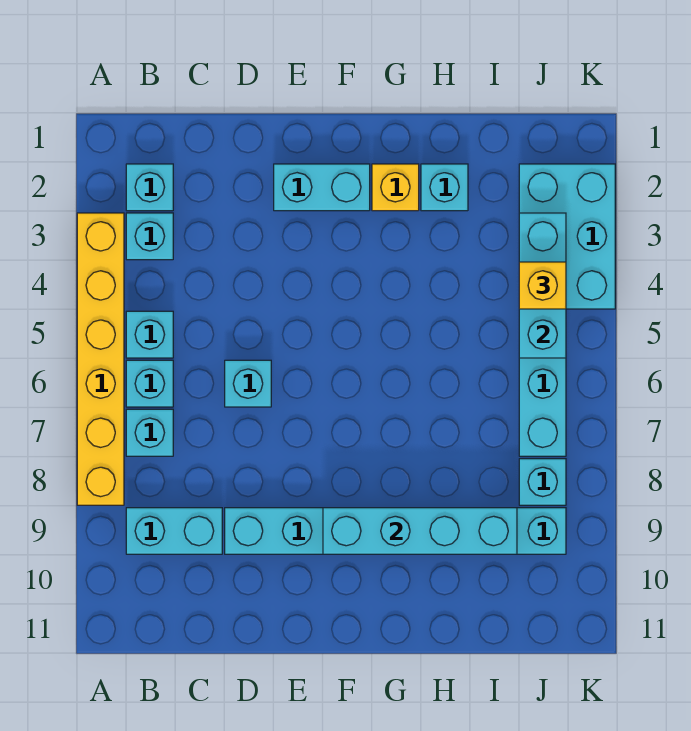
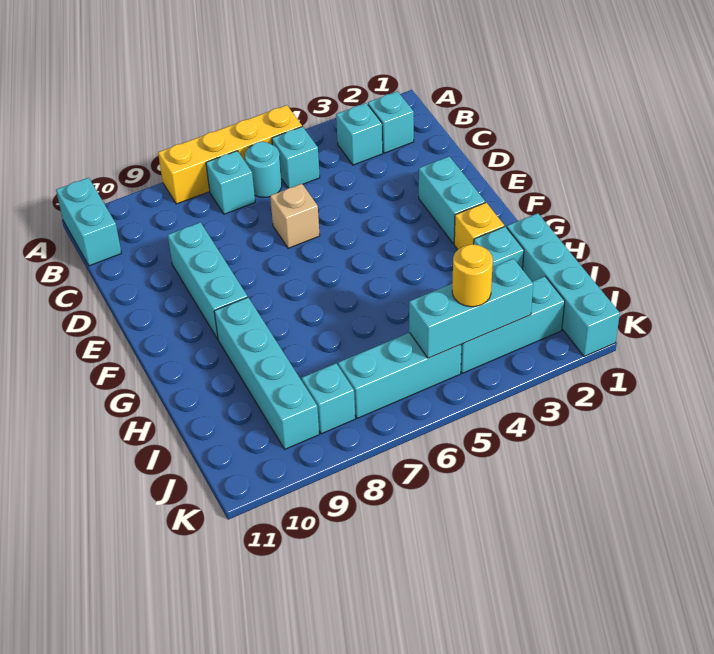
yellow brick A3:A8 level 1 -> yellow brick A5:A8 level 1
cyan brick B6 level 1 -> cyan round brick B6 level 1
cyan brick B9:C9 level 1 -> cyan brick A11:B11 level 1
cyan brick D6 level 1 -> tan brick D6 level 1
cyan brick F9:I9 level 2 -> cyan brick H1:K1 level 1
cyan brick J2:K4 level 1 -> cyan brick J2:J4 level 1
yellow brick J4 level 3 -> yellow round brick J4 level 3

